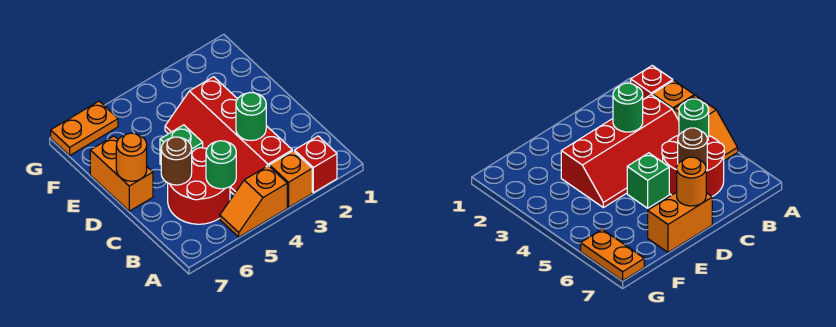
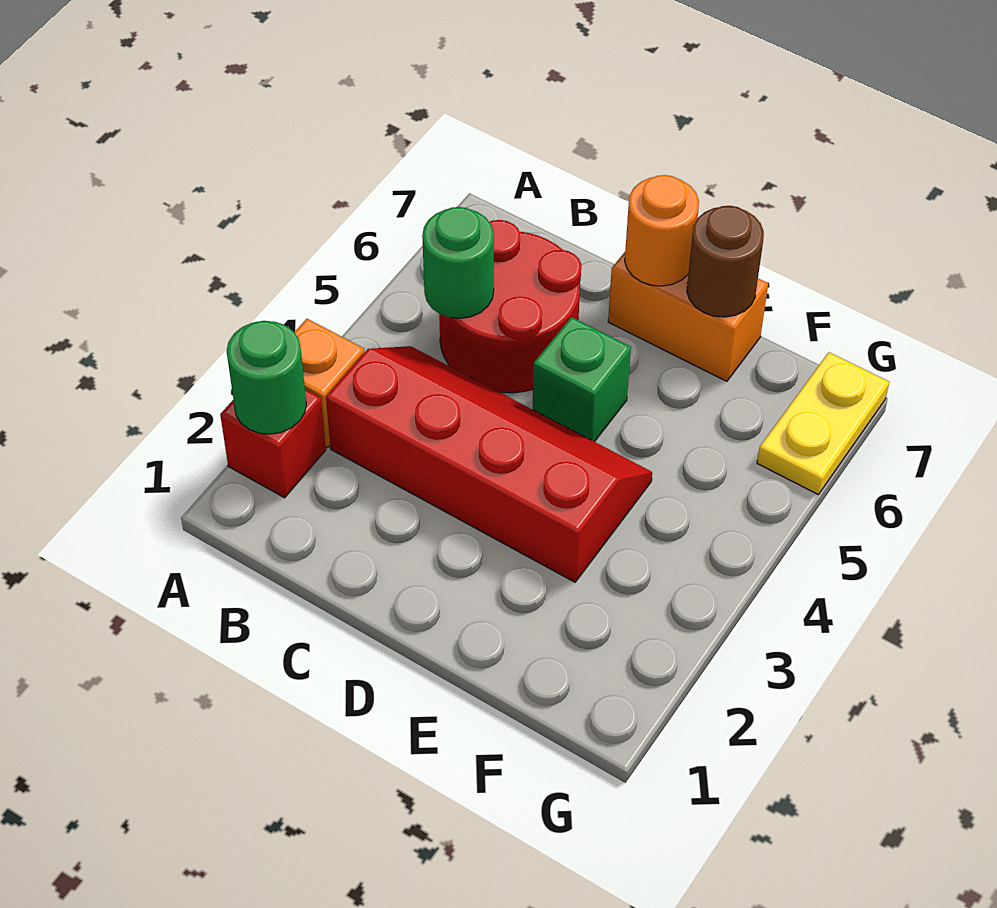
orange slope A4:A5 level 1 top 4 -> none
green round brick C3 level 2 -> green round brick A2 level 2
brown round brick C6 level 2 -> brown round brick E7 level 2
orange plate G6:G7 level 1 -> yellow plate G6:G7 level 1

